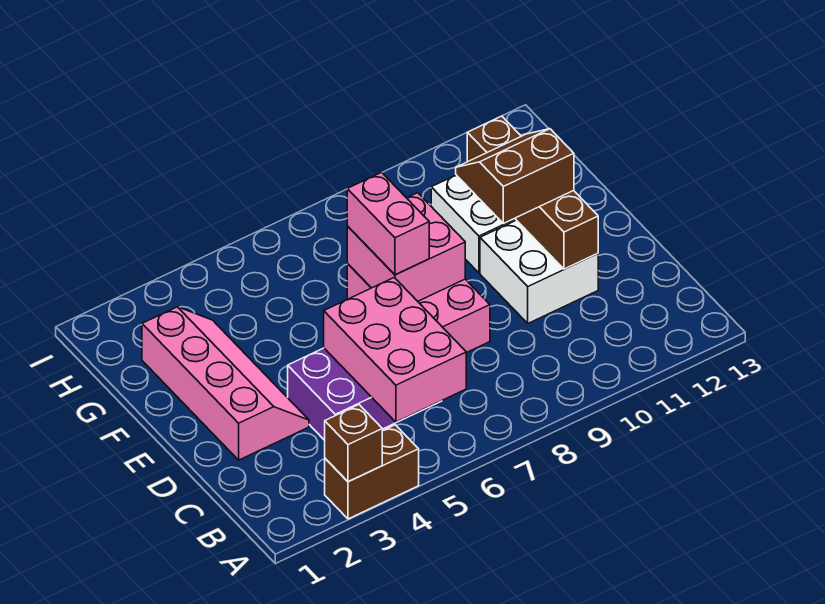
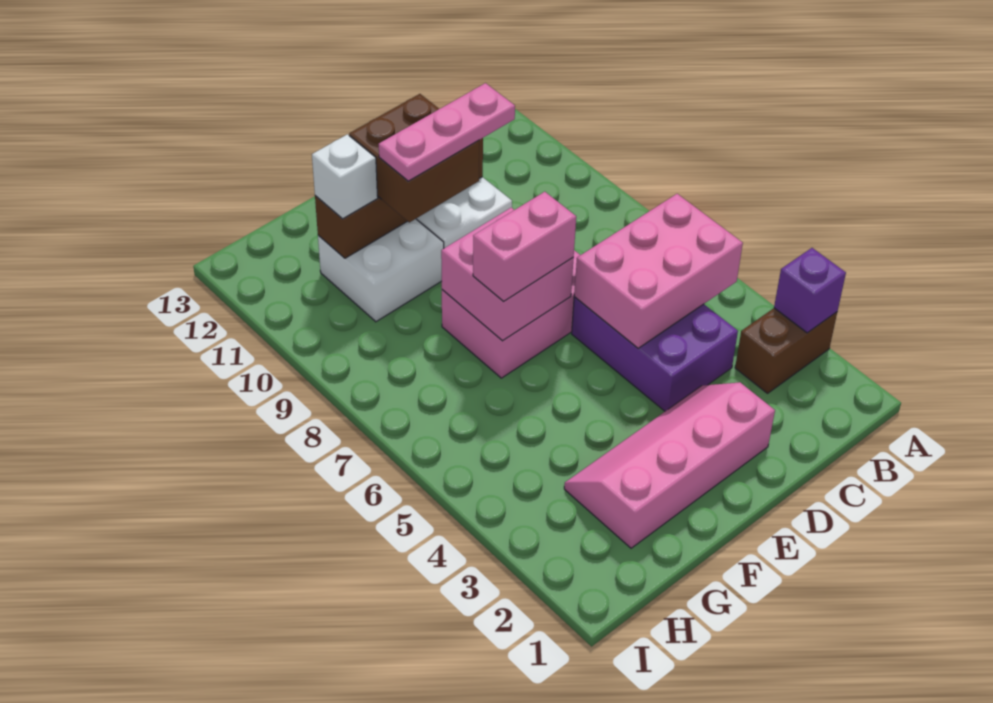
brown brick A3:A4 level 1 -> brown brick A3:B3 level 1
brown brick A3 level 2 -> purple brick A3 level 2
none -> pink plate D10:F10 level 4
brown slope E10:F11 level 3 top E -> brown brick E10:F11 level 3
none -> white brick G11 level 3

